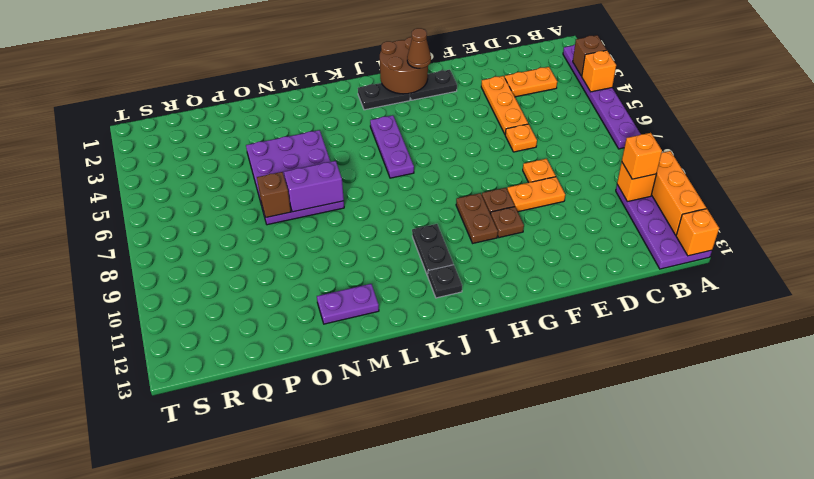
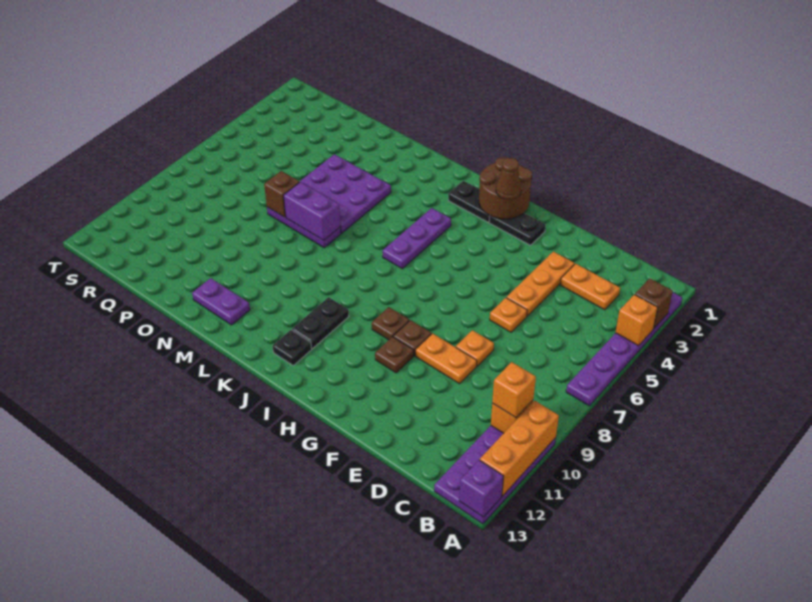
orange brick A13 level 2 -> purple brick A13 level 2
brown plate H9:H10 level 1 -> brown plate H9 level 1

